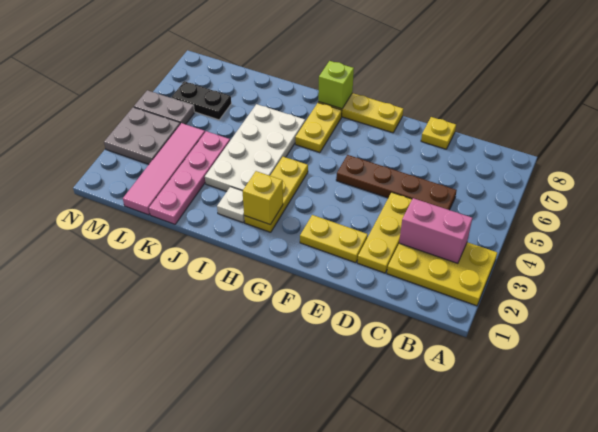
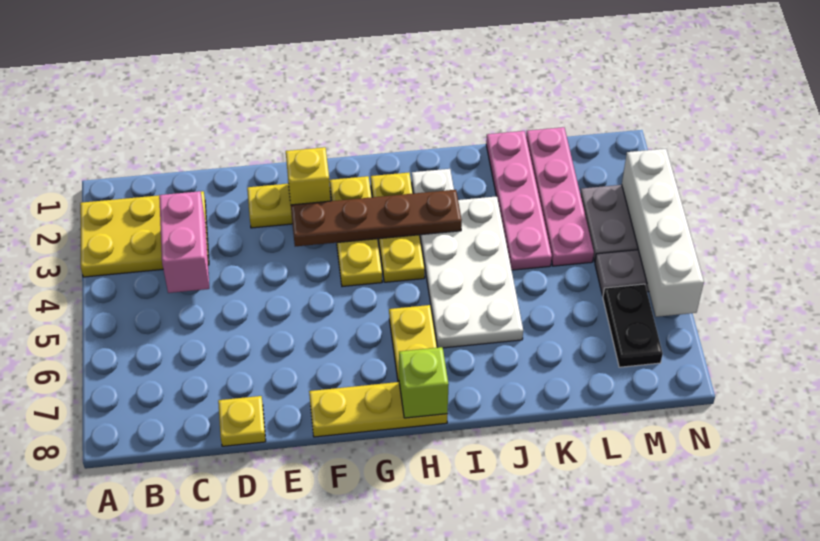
pink brick B3:C3 level 2 -> pink brick C3:C4 level 2
brown plate C5:F5 level 1 -> brown plate F3:I3 level 2
yellow plate D2:D4 level 1 -> yellow plate G2:G4 level 1
yellow brick H2 level 2 -> yellow brick F2 level 2
pink tile L1:L4 level 1 -> pink plate L1:L4 level 1
black plate L6:M6 level 1 -> black plate M6:M7 level 1
none -> white brick N3:N6 level 2

